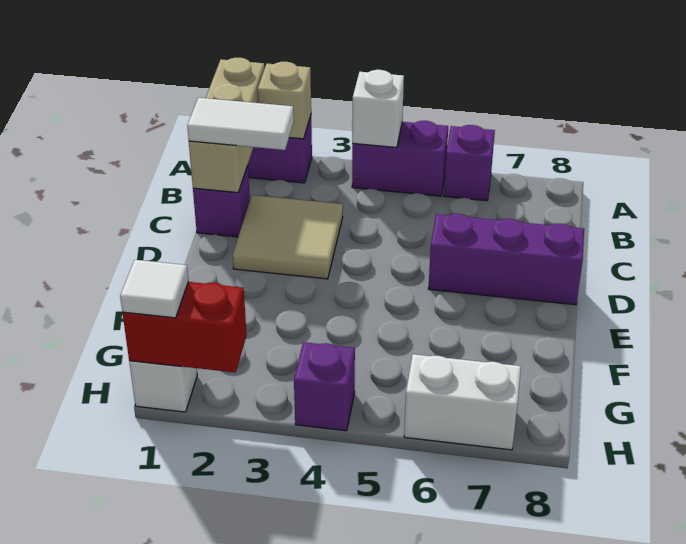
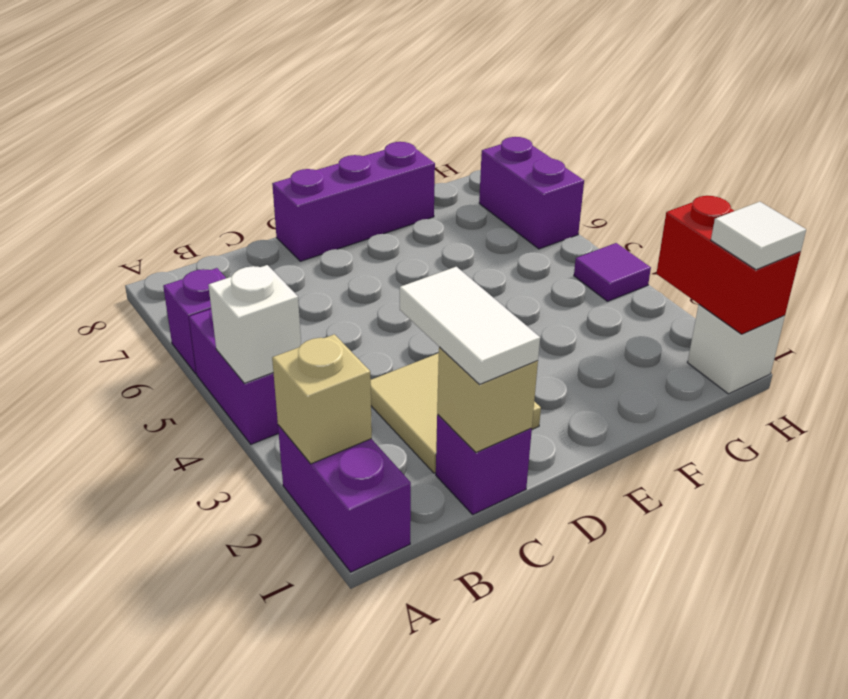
tan brick A1:C1 level 2 -> tan brick C1 level 2
purple brick D6:D8 level 1 -> purple brick D8:F8 level 1
purple brick H4 level 1 -> purple tile H4 level 1
white brick H6:H7 level 1 -> purple brick H6:H7 level 1

